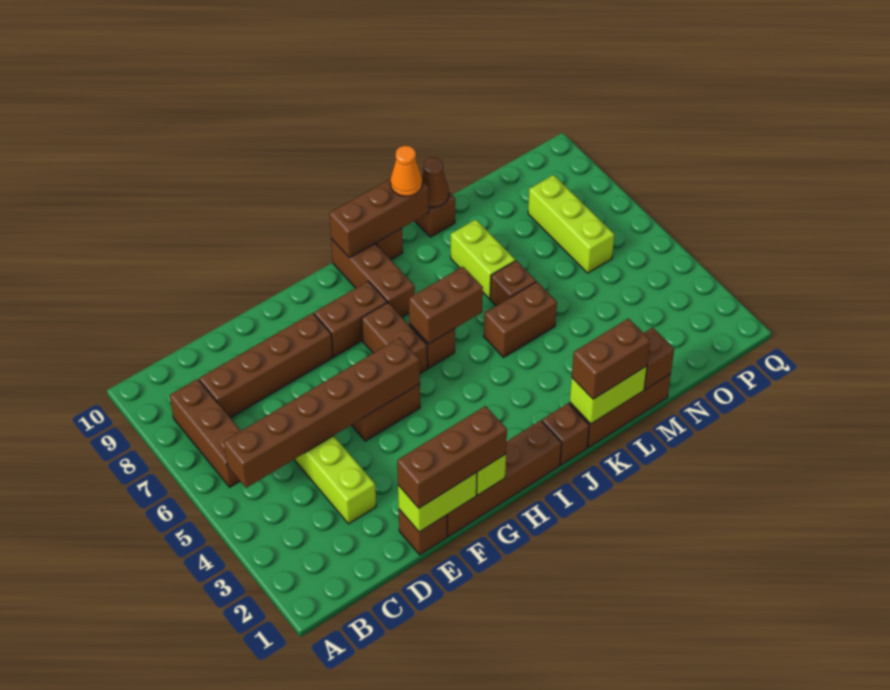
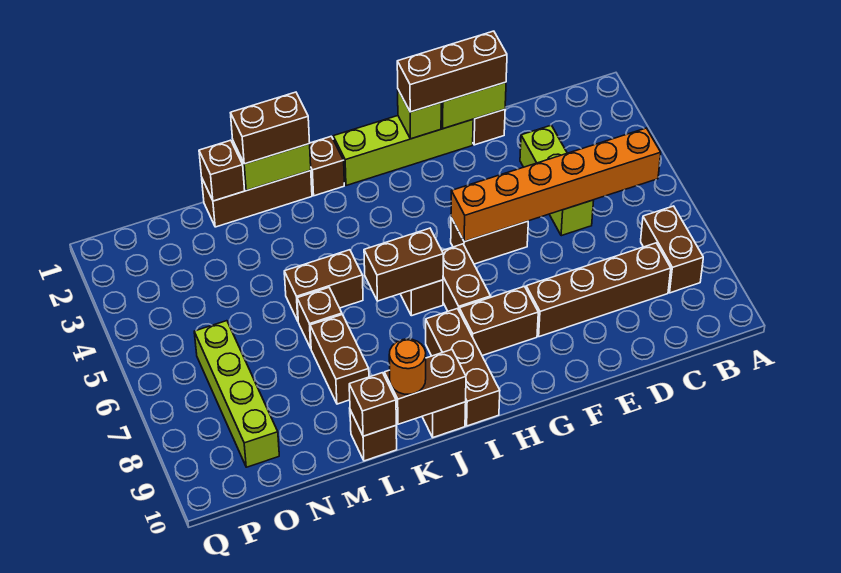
brown brick B5:G5 level 2 -> orange brick B5:G5 level 2
brown brick B6:B8 level 1 -> brown brick B7:B8 level 1
brown brick F1:I1 level 1 -> lime brick F1:I1 level 1
brown brick I10:K10 level 2 -> brown brick J10:K10 level 2
orange cone K10 level 3 -> orange round brick K10 level 3
lime brick L7:L8 level 1 -> brown brick L7:L8 level 1
brown cone L10 level 2 -> brown brick L10 level 2
lime brick O6:O8 level 1 -> lime brick O6:O9 level 1

